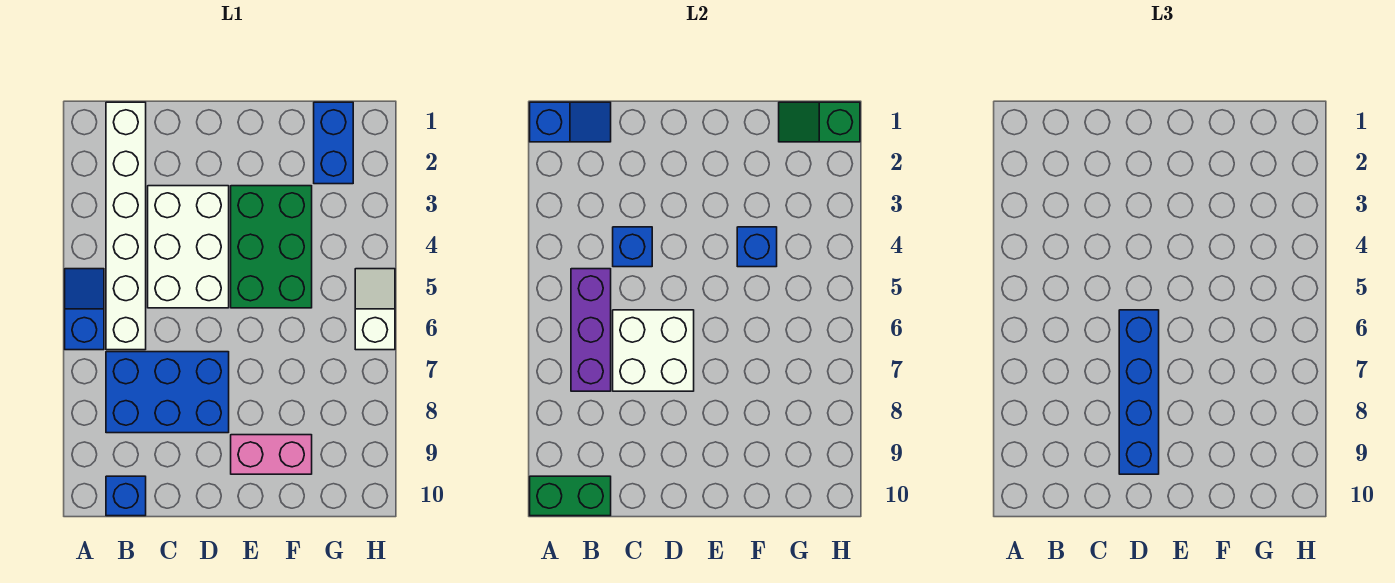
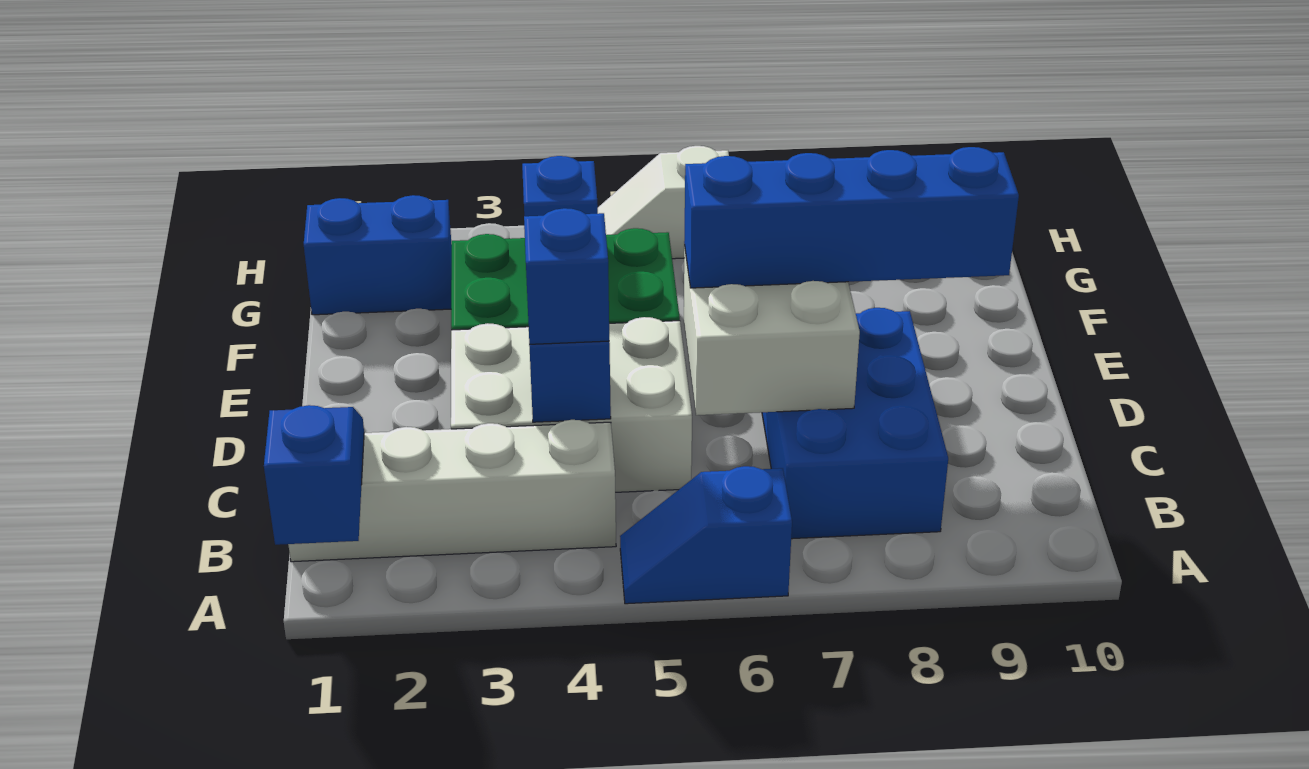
green brick A10:B10 level 2 -> none
white brick B1:B6 level 1 -> white brick B1:B4 level 1
purple brick B5:B7 level 2 -> none
blue brick B10 level 1 -> blue brick C4 level 3
pink brick E9:F9 level 1 -> none
green slope G1:H1 level 2 top H -> none

